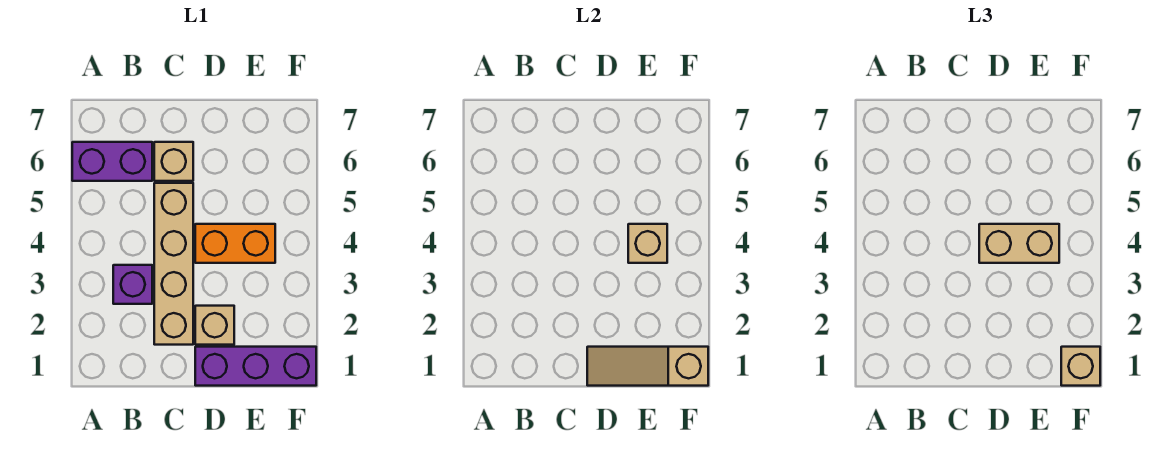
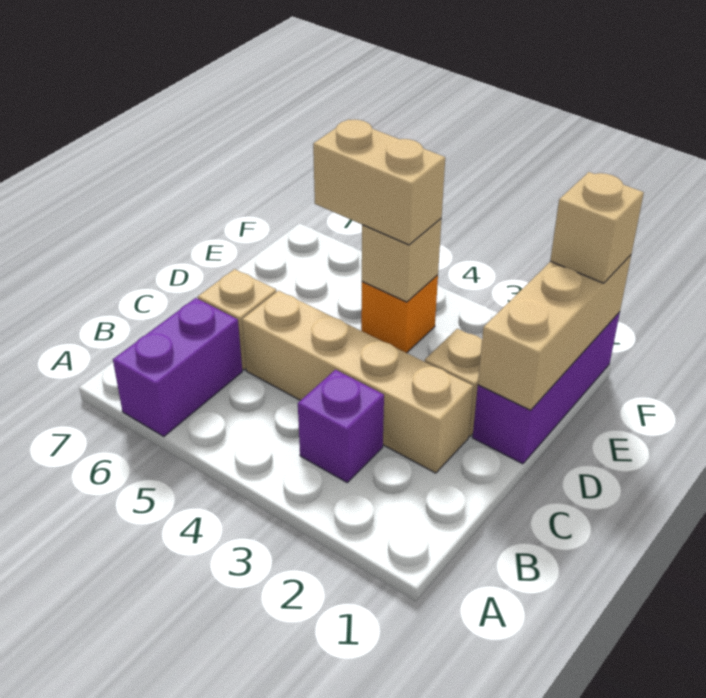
tan slope D1:F1 level 2 top F -> tan brick D1:F1 level 2
orange brick D4:E4 level 1 -> orange brick E4 level 1
tan brick D4:E4 level 3 -> tan brick E4:E5 level 3

